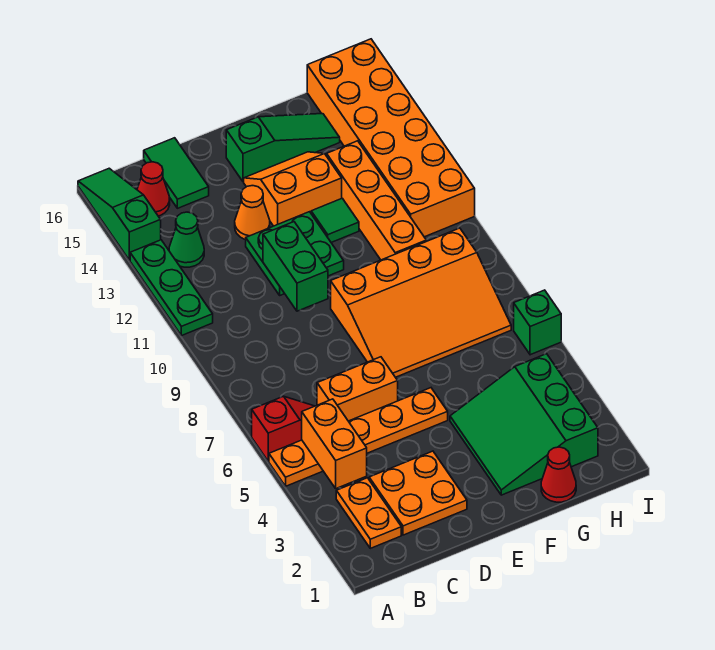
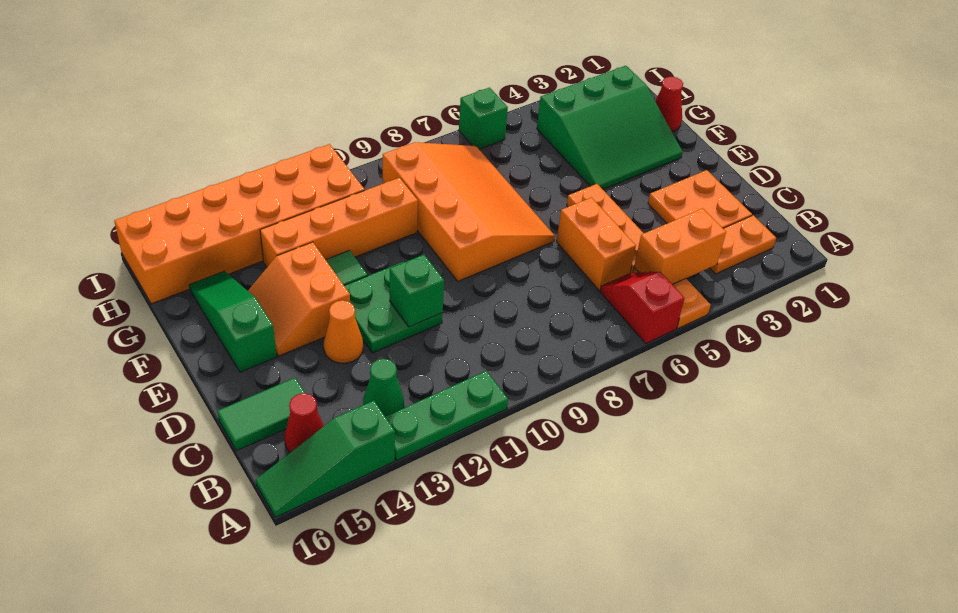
green brick D10:D11 level 2 -> green brick D11 level 2

